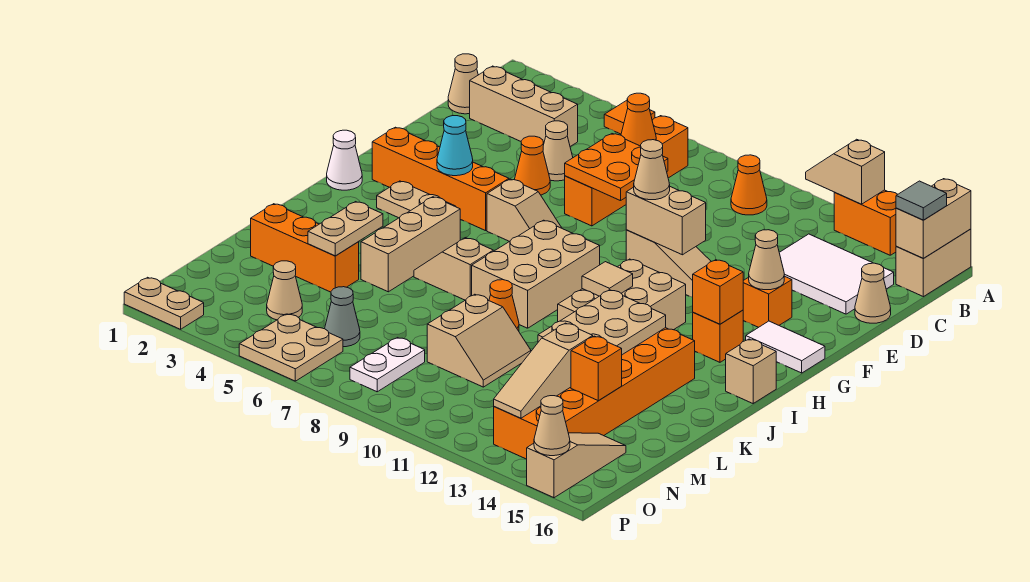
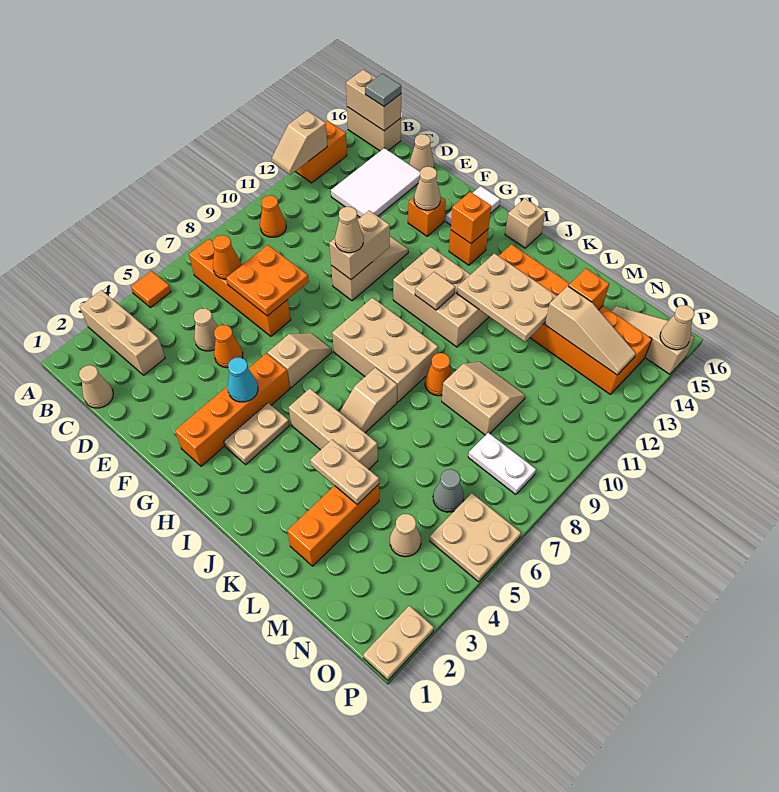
tan brick C2:C4 level 1 -> tan brick A3:C3 level 1
white cone H1 level 1 -> none

